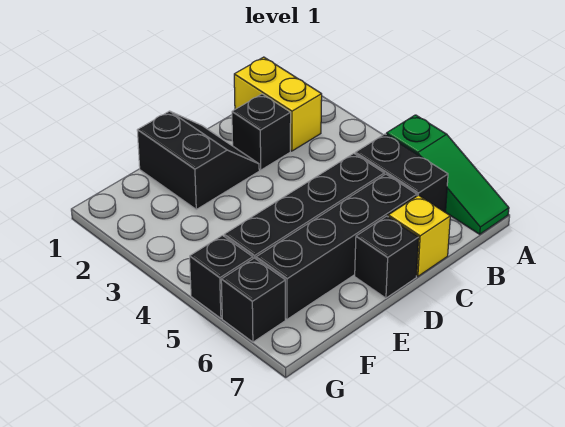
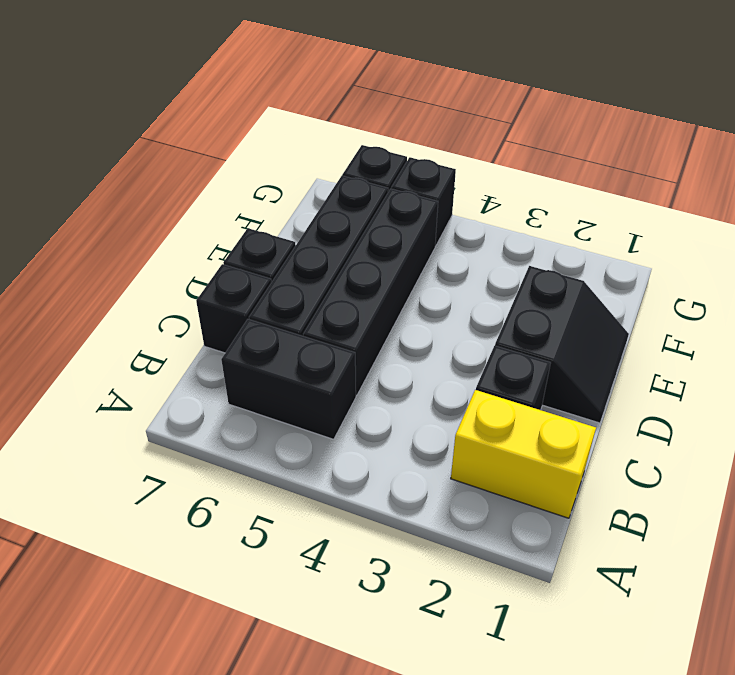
green slope A5:A7 level 1 top 5 -> none
yellow brick C7 level 1 -> black brick C7 level 1
black slope D1:E2 level 1 top E -> black slope D1:E2 level 1 top 2

